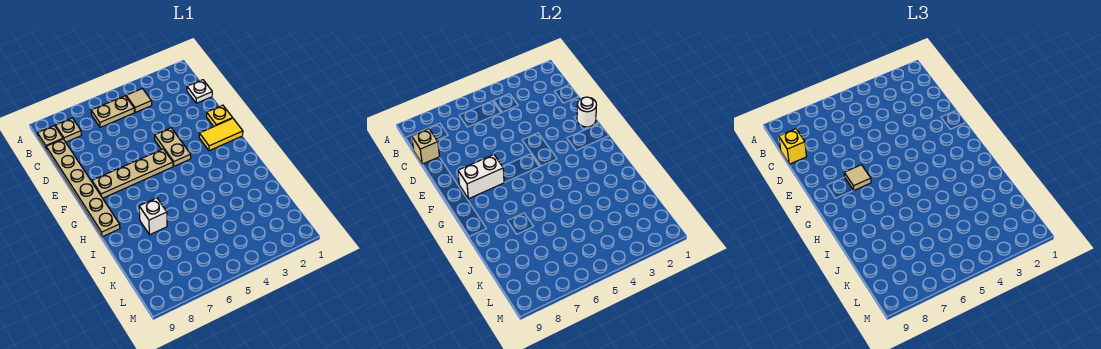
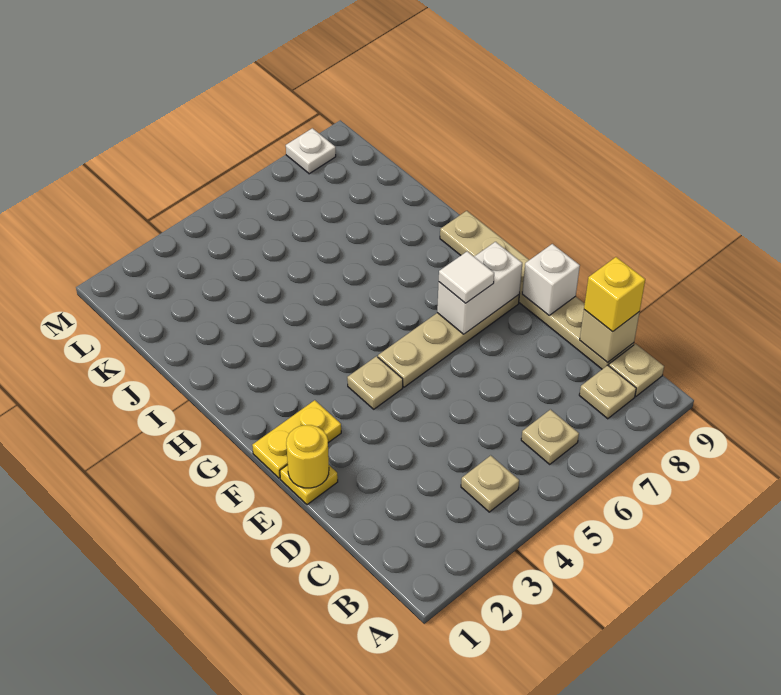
tan tile B4 level 1 -> tan plate B4 level 1
tan plate B5:B6 level 1 -> tan plate B6 level 1
white plate C1 level 1 -> white plate M8 level 1
white round brick E1 level 2 -> yellow round brick E1 level 2
tan plate E4:F4 level 1 -> tan plate F4 level 1
yellow tile F1:F2 level 1 -> yellow plate F1:F2 level 1
tan tile F7 level 3 -> white tile F7 level 3
white brick I7 level 1 -> white brick E9 level 2

